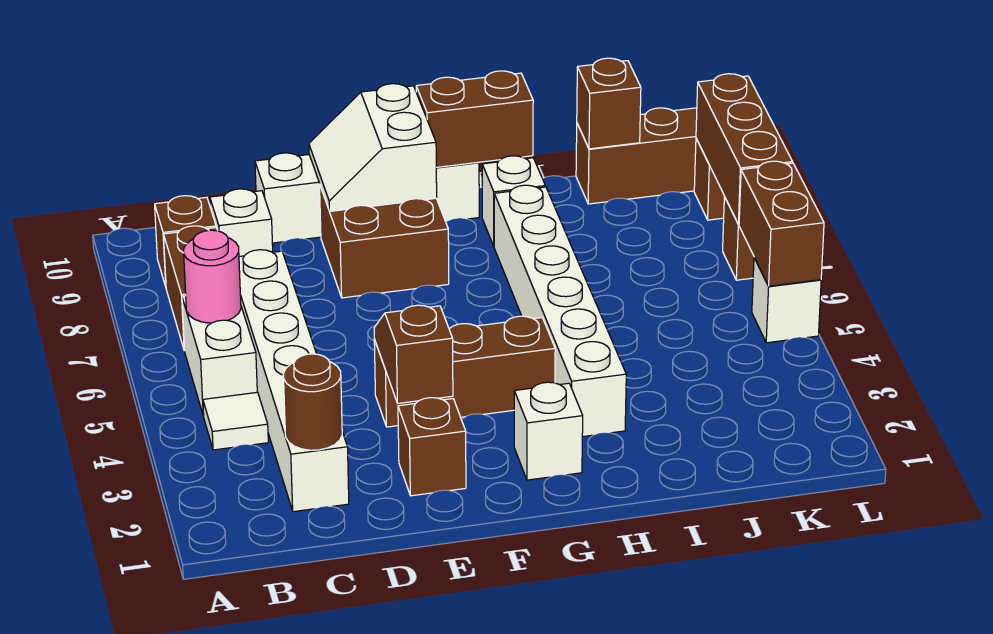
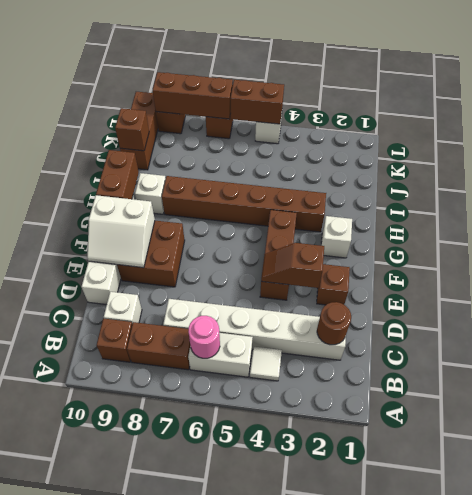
white brick H3:H8 level 1 -> brown brick H3:H8 level 1

